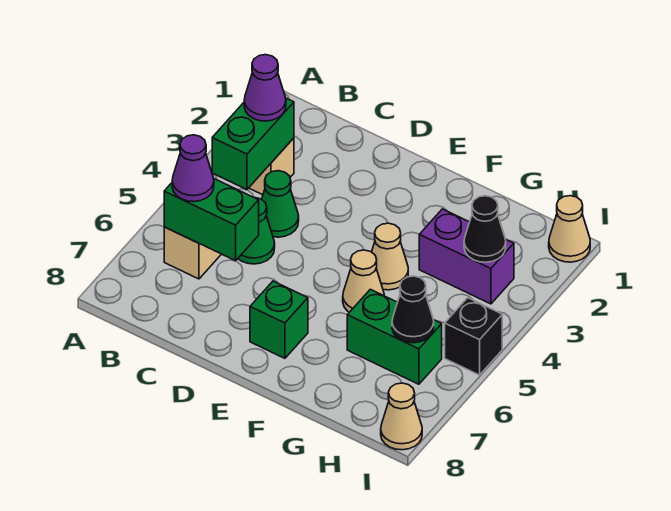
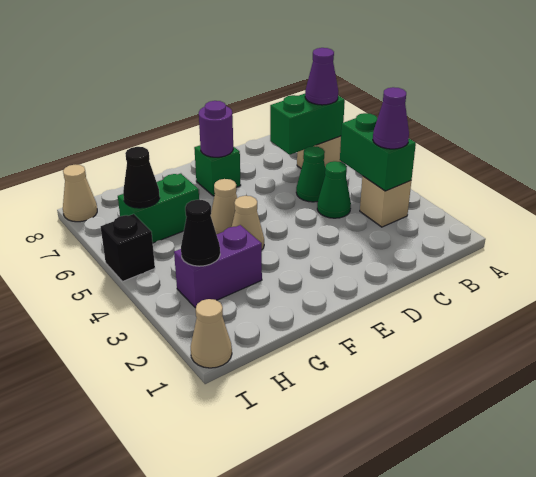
none -> purple round brick E7 level 2

